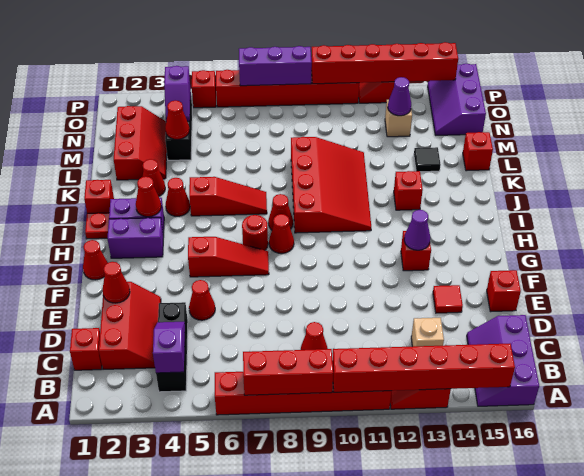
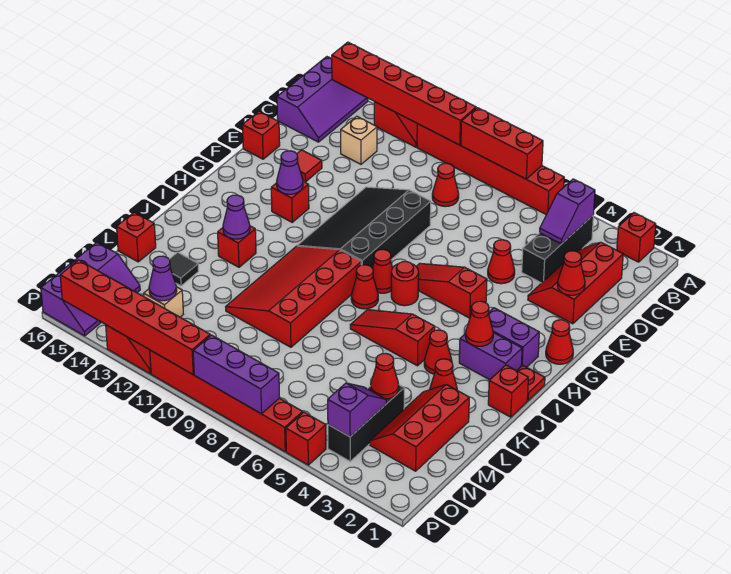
red brick C1 level 1 -> red brick A2 level 1
none -> black slope E9:H11 level 1 top 9
none -> purple cone J13 level 2

